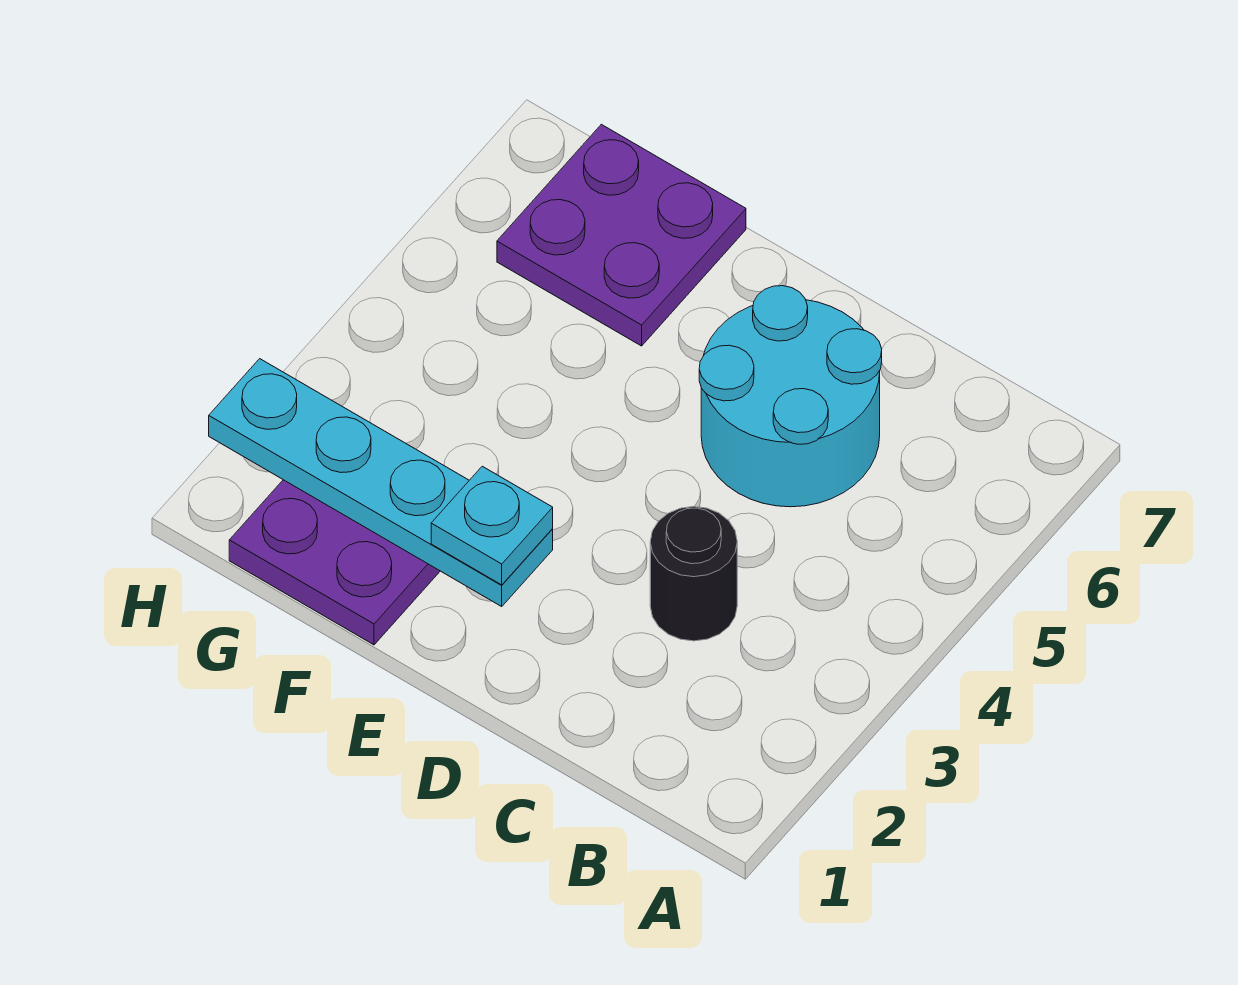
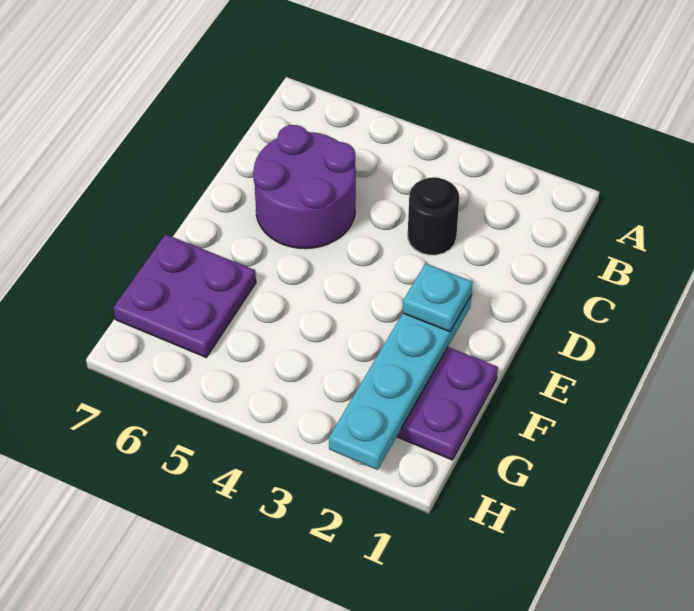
cyan round brick C5:D6 level 1 -> purple round brick C5:D6 level 1

